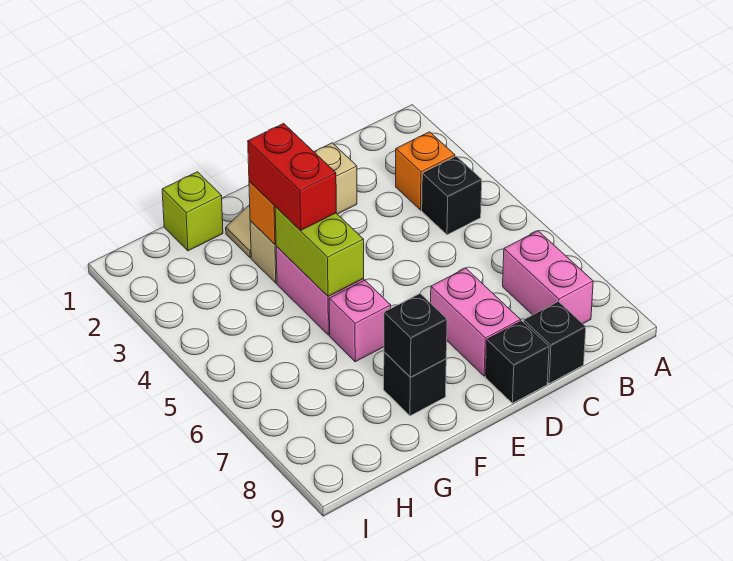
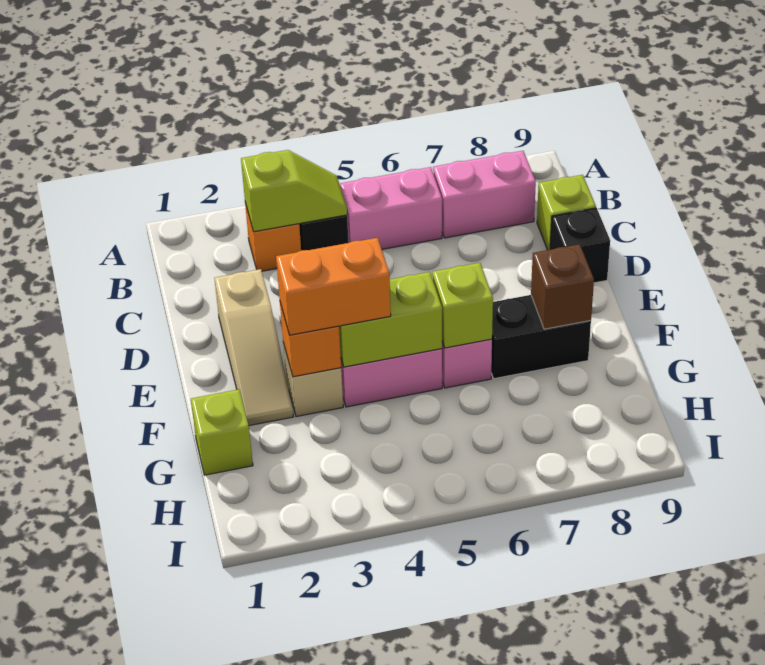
none -> lime slope B3:B4 level 2 top 3
black brick C9 level 1 -> lime brick C9 level 1
pink brick D7:D8 level 1 -> pink brick B5:B6 level 1
red brick F3:F4 level 3 -> orange brick F3:F4 level 3
none -> lime brick F6 level 2
black brick F8 level 1 -> black brick F7:F8 level 1
black brick F8 level 2 -> brown brick F8 level 2

